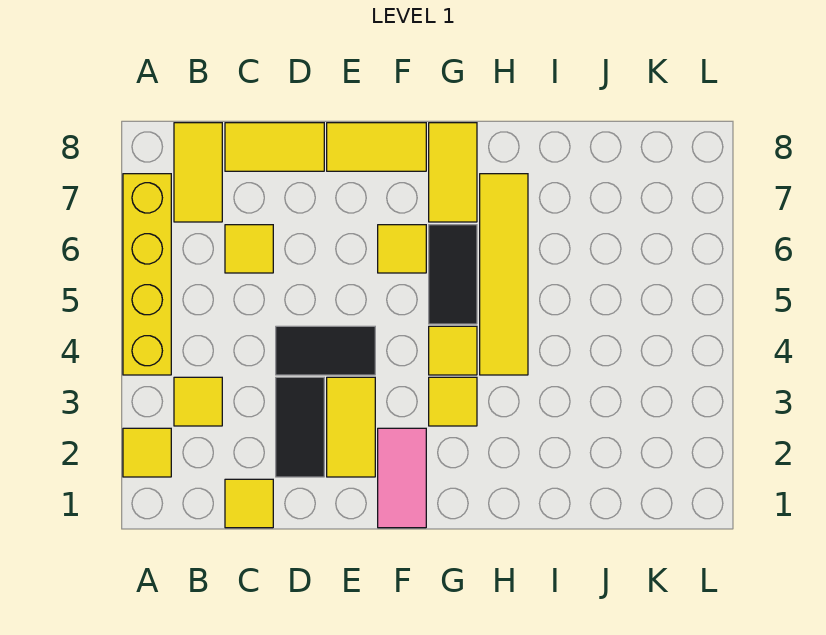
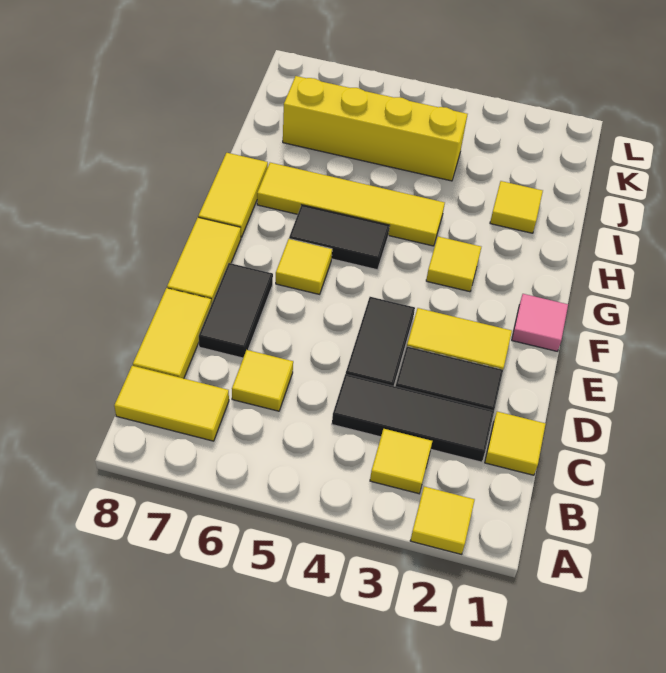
yellow brick A4:A7 level 1 -> yellow brick J4:J7 level 1
none -> black tile C2:C4 level 1
none -> black tile D7:E7 level 1
pink tile F1:F2 level 1 -> pink tile F1 level 1
yellow tile G4 level 1 -> yellow tile I2 level 1
yellow tile G7:G8 level 1 -> yellow tile G8:H8 level 1

